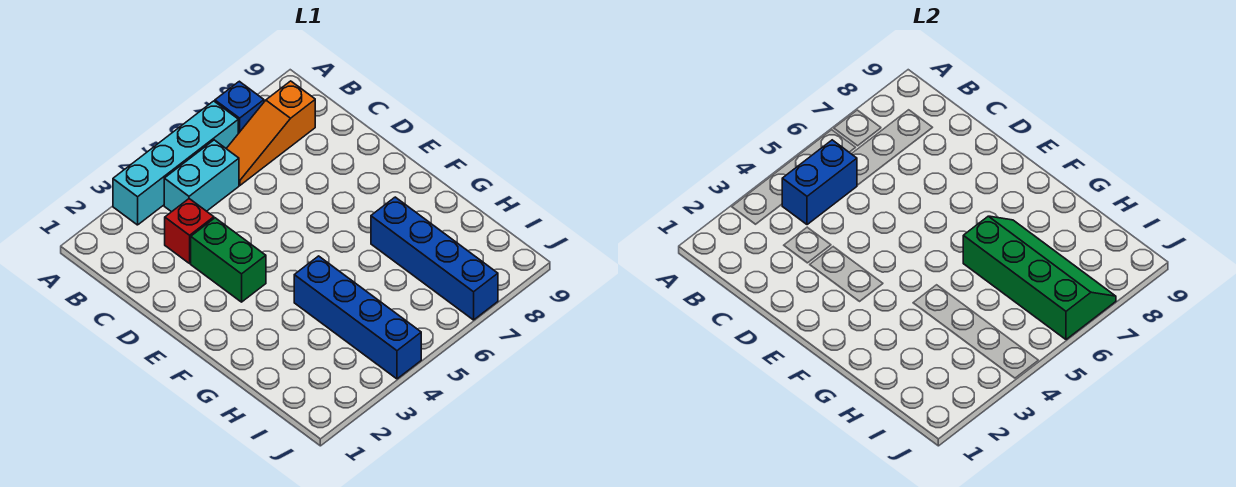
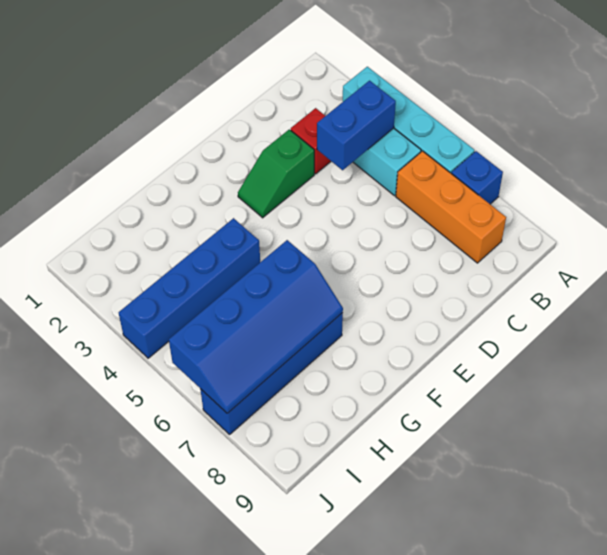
blue brick B4:B5 level 2 -> blue brick B4:C4 level 2
orange slope B6:B8 level 1 top 8 -> orange brick B6:B8 level 1
green brick D3:E3 level 1 -> green slope D3:E3 level 1 top D
green slope G6:J7 level 2 top 6 -> blue slope G6:J7 level 2 top 6

